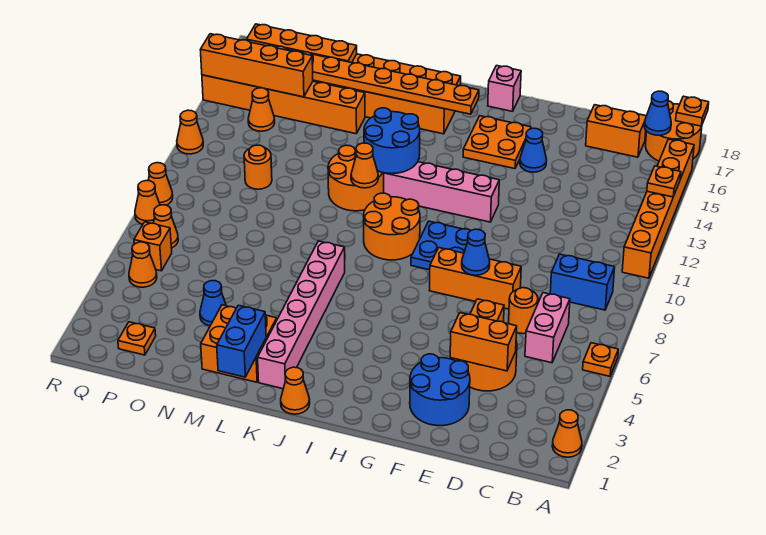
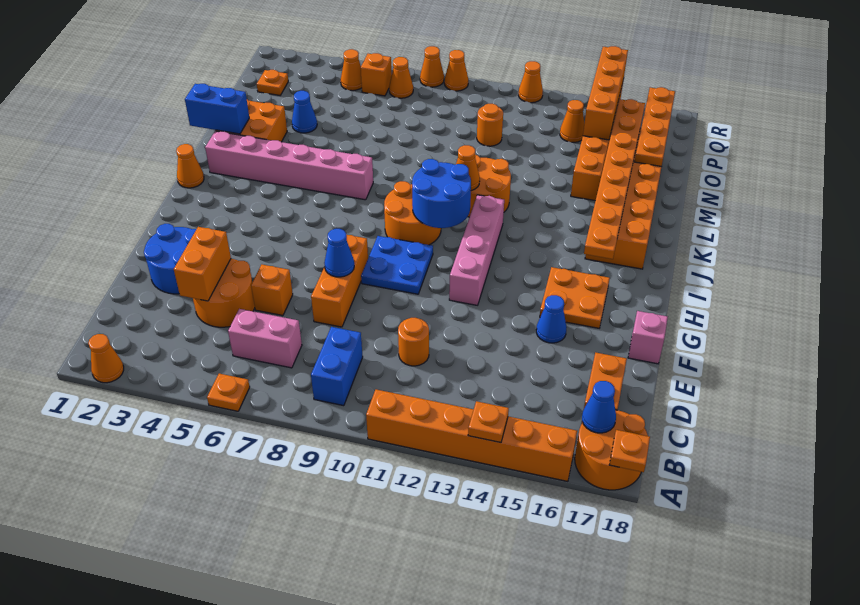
orange round brick D7 level 1 -> orange round brick D11 level 1
pink brick H18 level 1 -> pink brick F18 level 1
blue round brick J12:K13 level 2 -> blue round brick I10:J11 level 2

